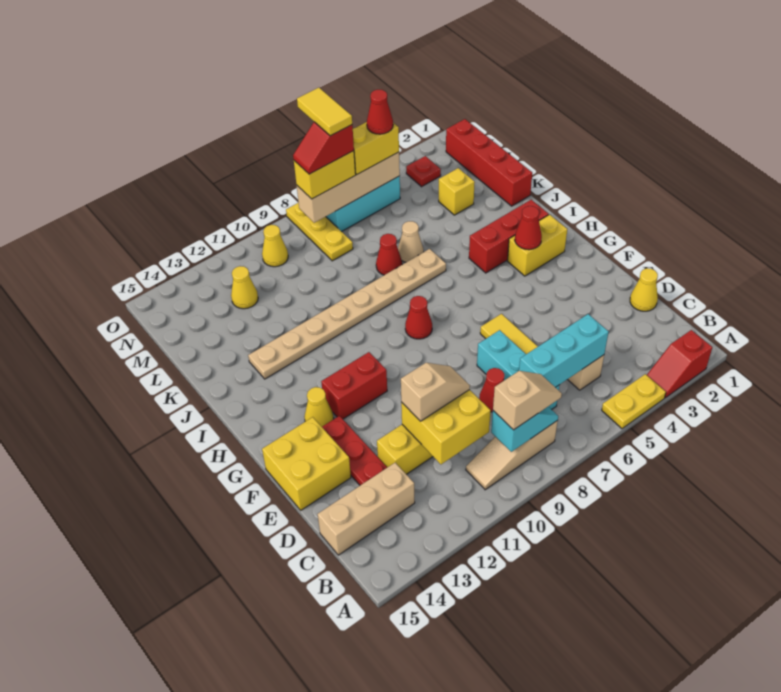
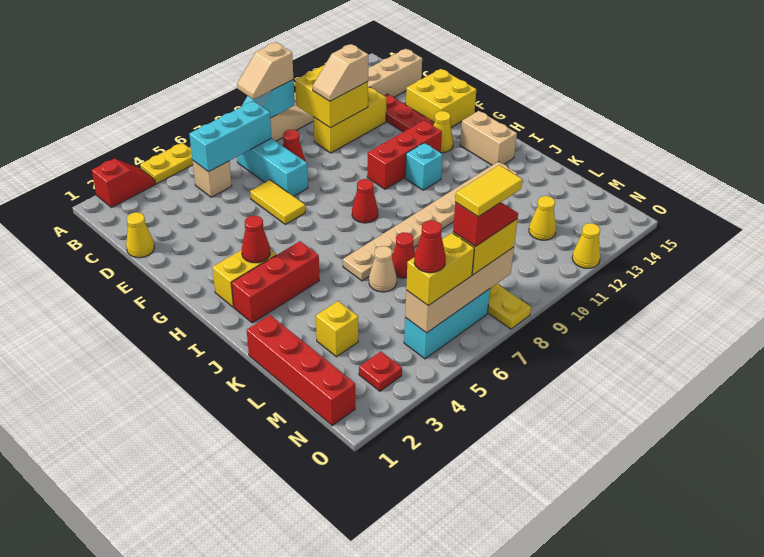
red brick G11:G12 level 1 -> red brick G10:G12 level 1
none -> cyan brick H11 level 1
none -> tan brick H14:I14 level 1
yellow tile N7:O7 level 5 -> yellow tile N7:N8 level 5
yellow cone N10 level 1 -> yellow cone O12 level 1

